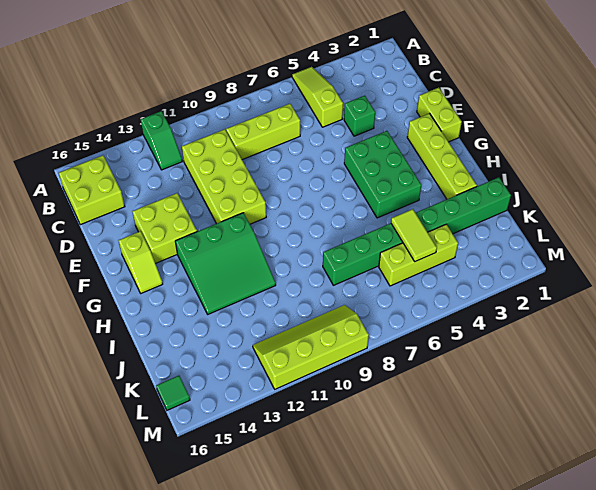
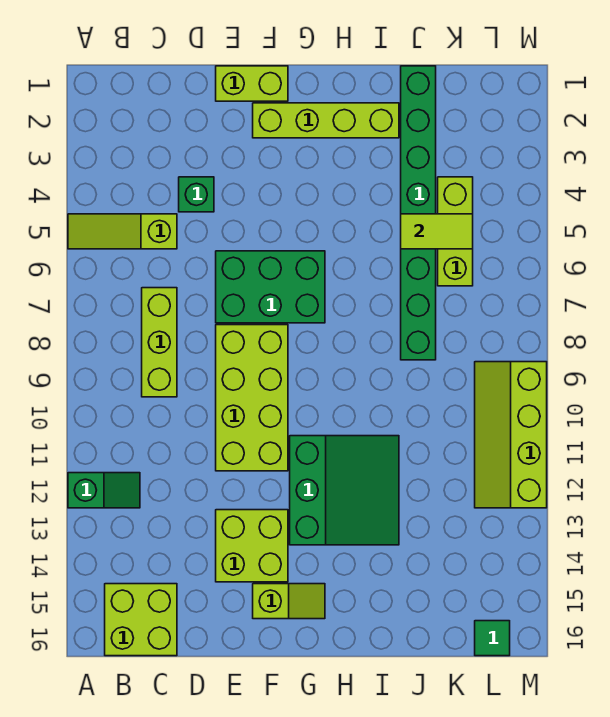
lime brick C10:F11 level 1 -> lime brick E8:F11 level 1
green brick F4:H5 level 1 -> green brick E6:G7 level 1

